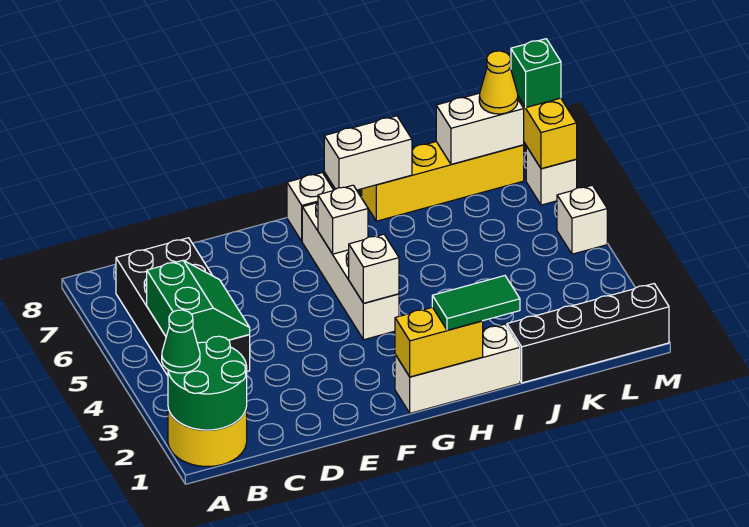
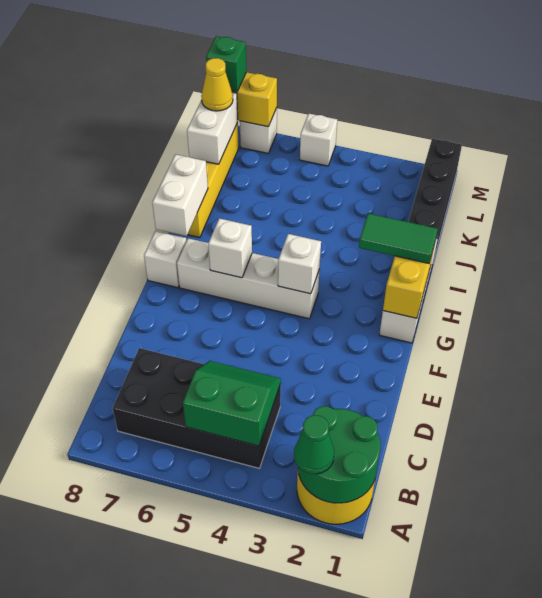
green tile H1:I1 level 3 -> green tile H1:H2 level 3

